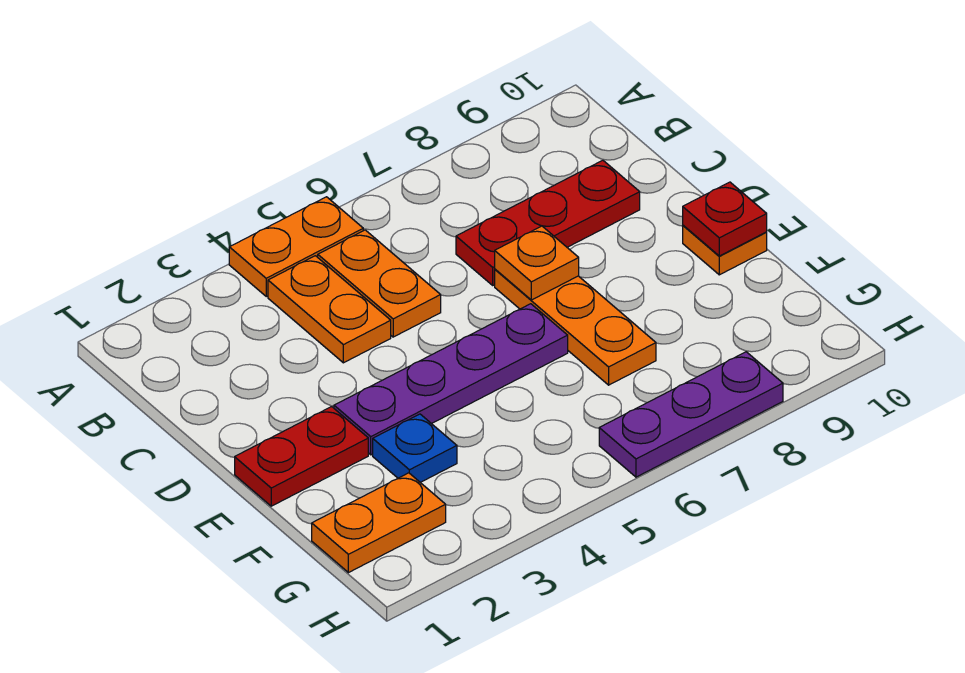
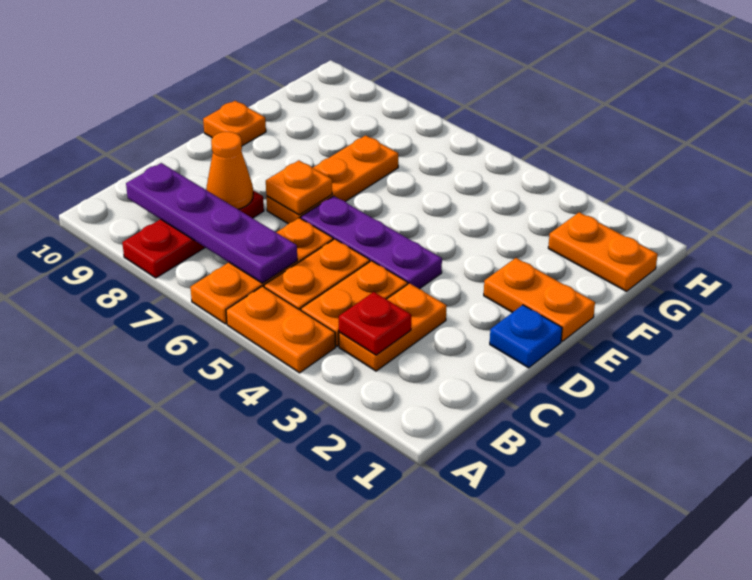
none -> orange plate A6:C6 level 1
none -> orange plate B3:C3 level 1
red plate C7:C9 level 1 -> red plate A8:C8 level 1
none -> orange cone C8 level 2
red plate E1:E2 level 1 -> orange plate E1:E2 level 1
purple plate E3:E6 level 1 -> purple plate B6:B9 level 2
red plate E10 level 2 -> red plate B3 level 2
blue plate F3 level 1 -> blue plate D1 level 1
purple plate H6:H8 level 1 -> purple plate D4:D6 level 1

